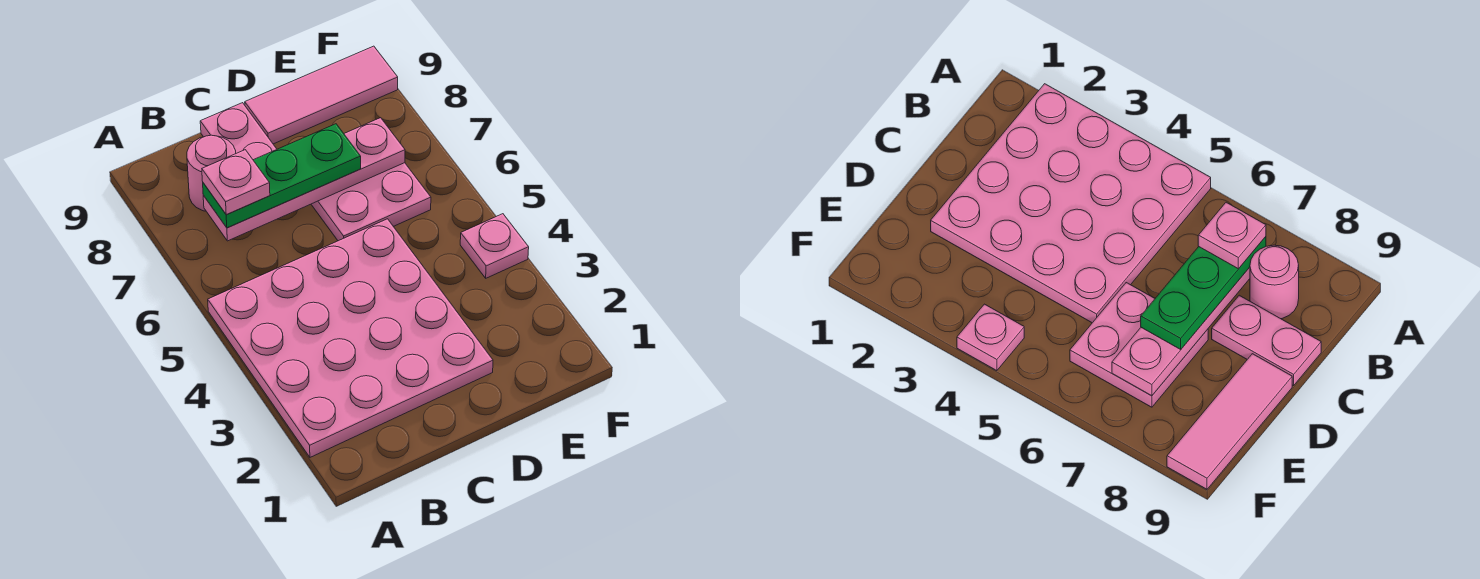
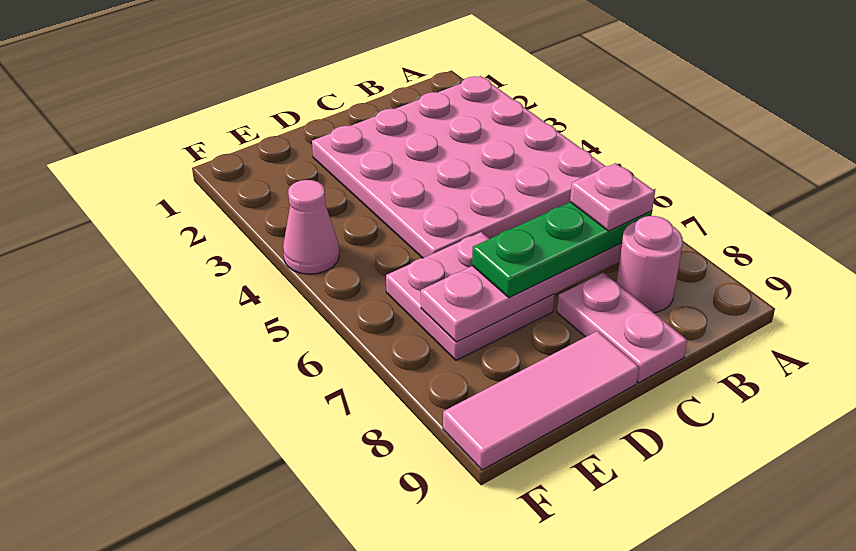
pink plate F4 level 1 -> pink cone F4 level 1

